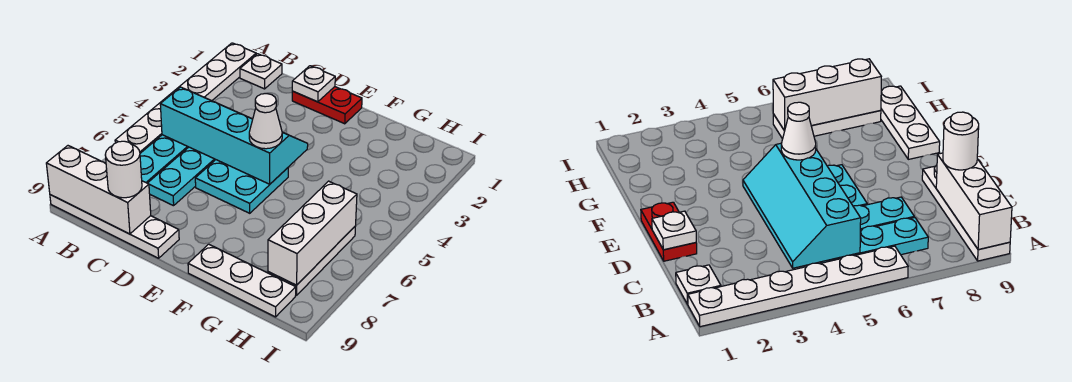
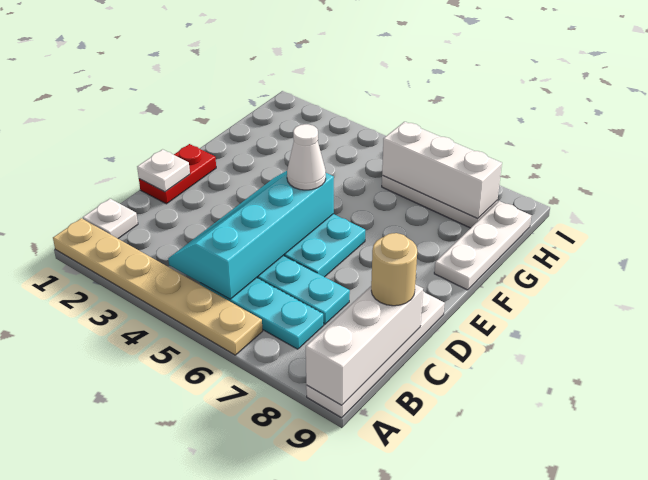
white plate A1:A6 level 1 -> tan plate A1:A6 level 1
white round brick C9 level 3 -> tan round brick C9 level 3

